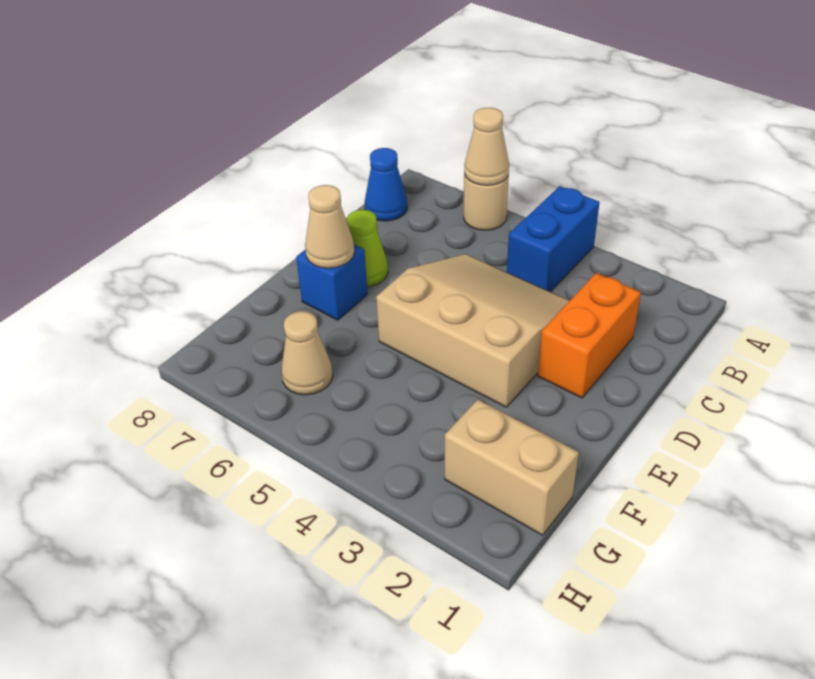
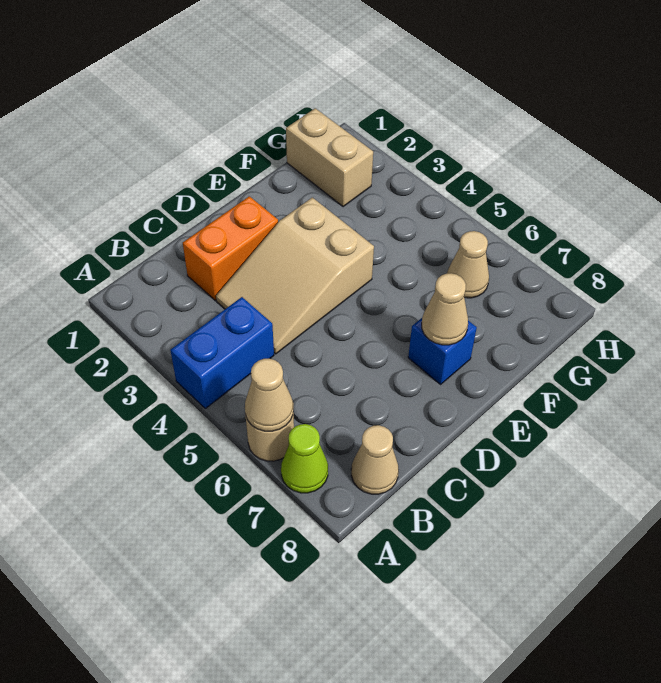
blue cone B8 level 1 -> tan cone B8 level 1
tan slope C3:E5 level 1 top E -> tan slope C3:E4 level 1 top E
lime cone D7 level 1 -> lime cone A7 level 1

